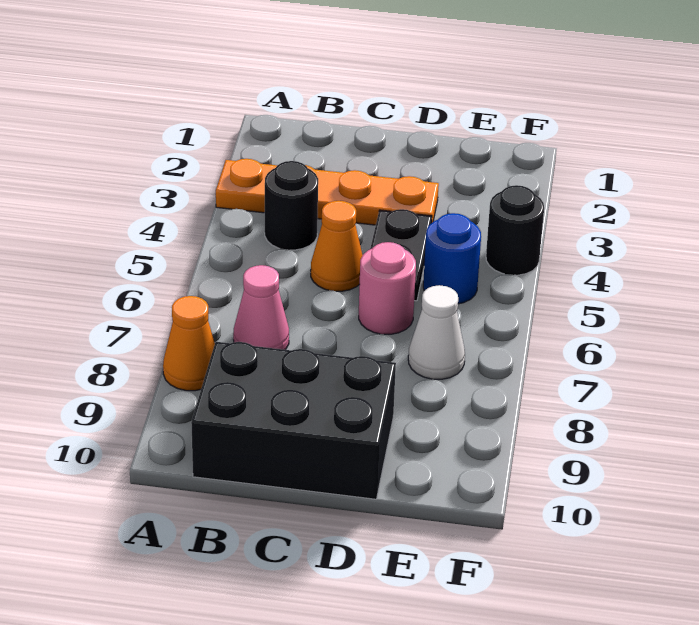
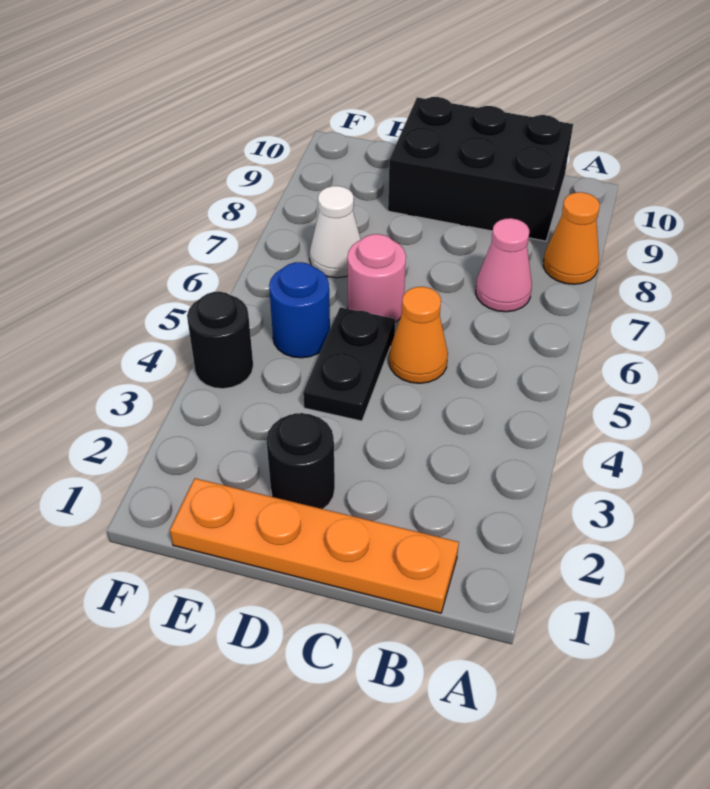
orange plate A3:D3 level 1 -> orange plate B1:E1 level 1
black round brick B4 level 1 -> black round brick D2 level 1

